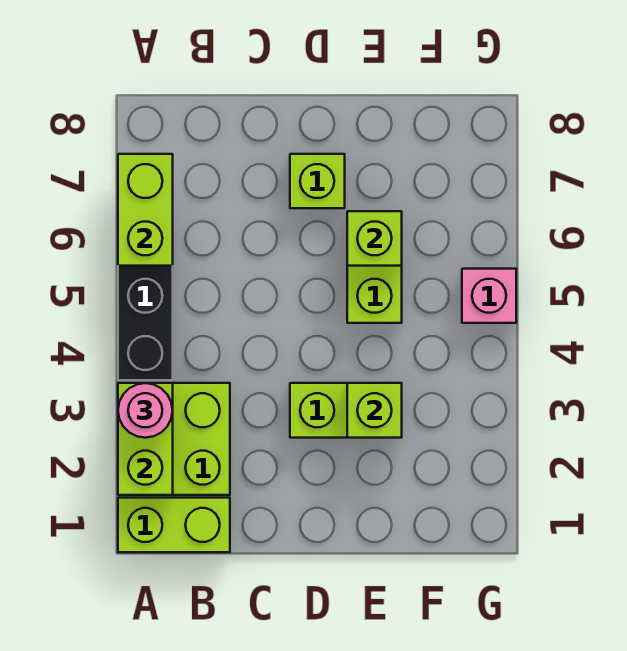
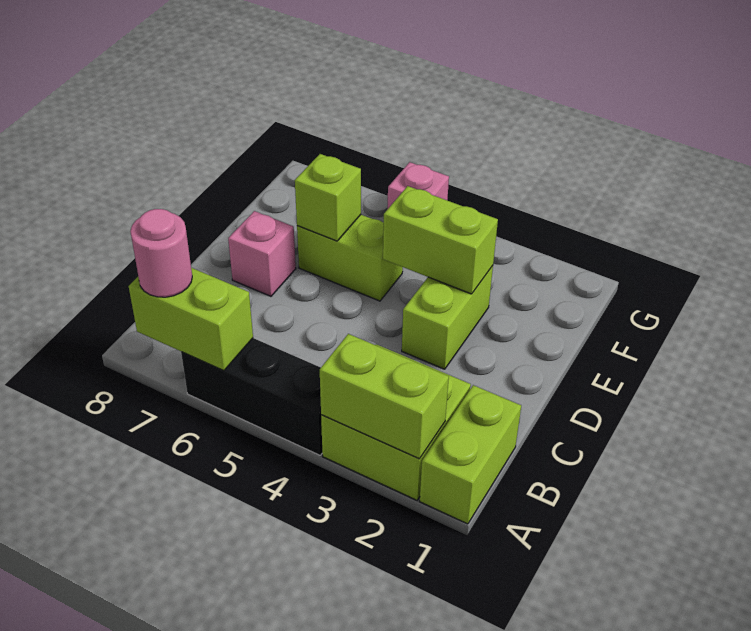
pink round brick A3 level 3 -> pink round brick A7 level 3
lime brick D7 level 1 -> pink brick D7 level 1
lime brick E3 level 2 -> lime brick E3:E4 level 2

